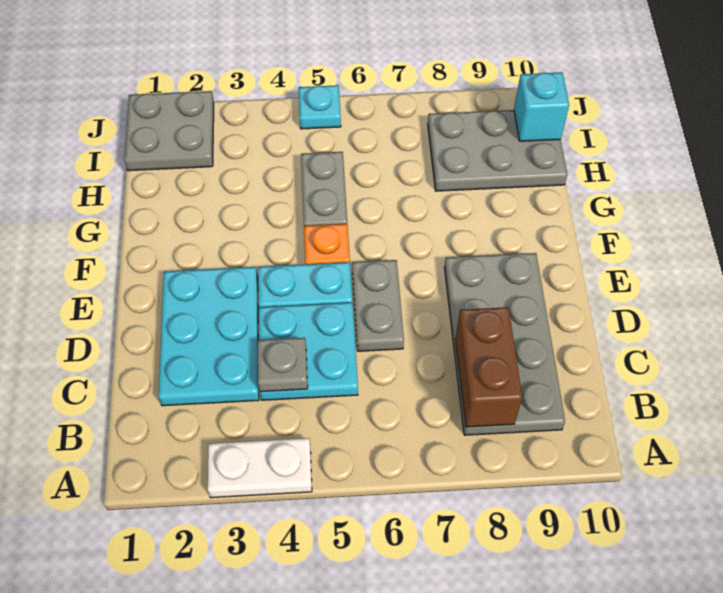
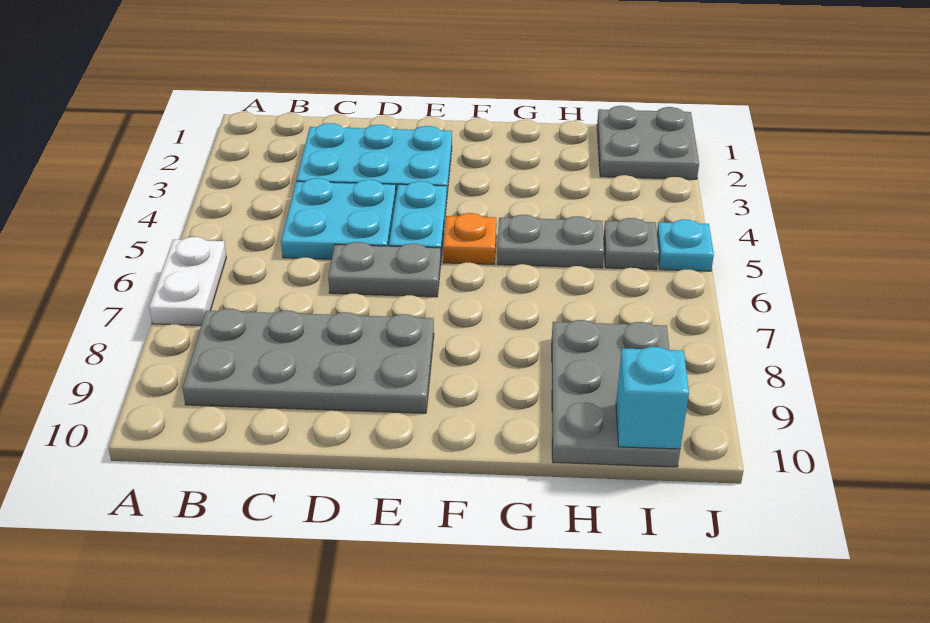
white plate A3:A4 level 1 -> white plate A6:A7 level 1
brown brick B8:C8 level 2 -> none
grey plate C4 level 2 -> grey plate I5 level 1

